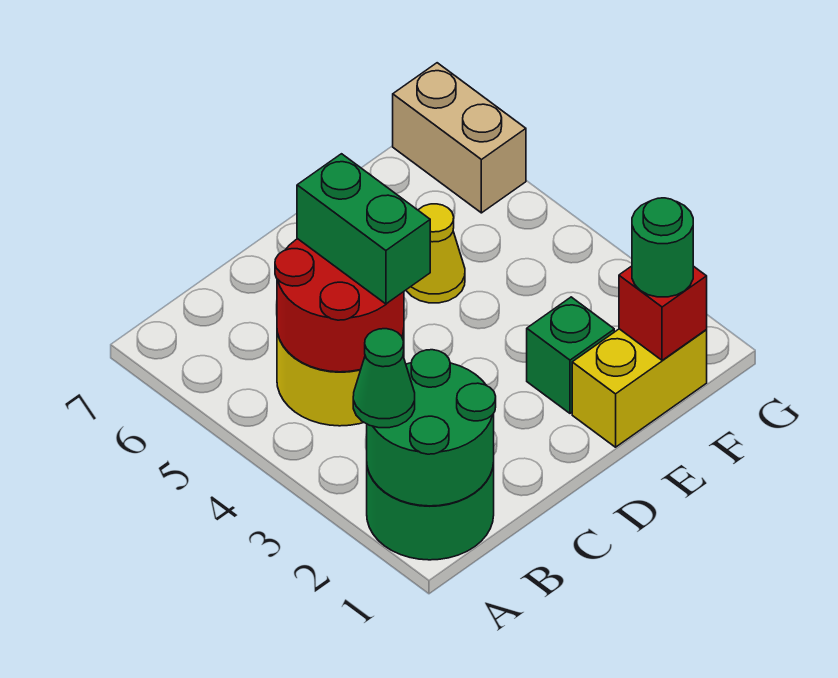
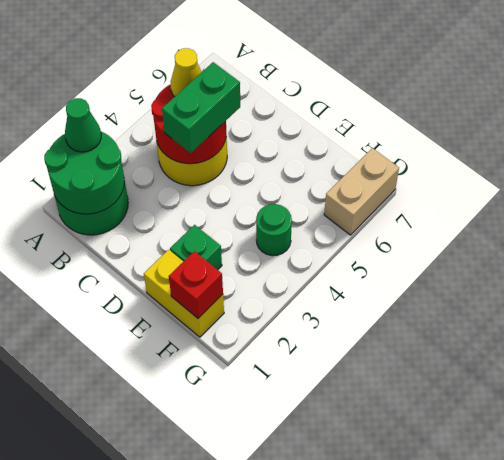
yellow cone E5 level 1 -> yellow cone B5 level 3
green round brick F1 level 3 -> green round brick F4 level 1

